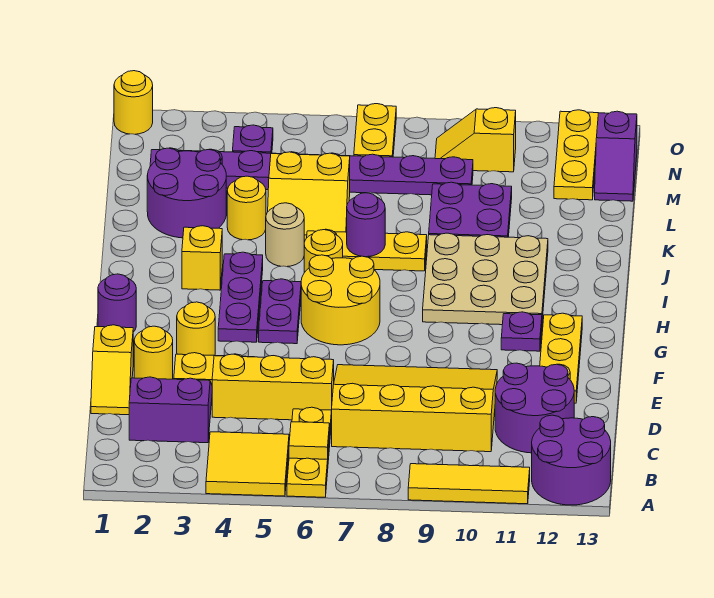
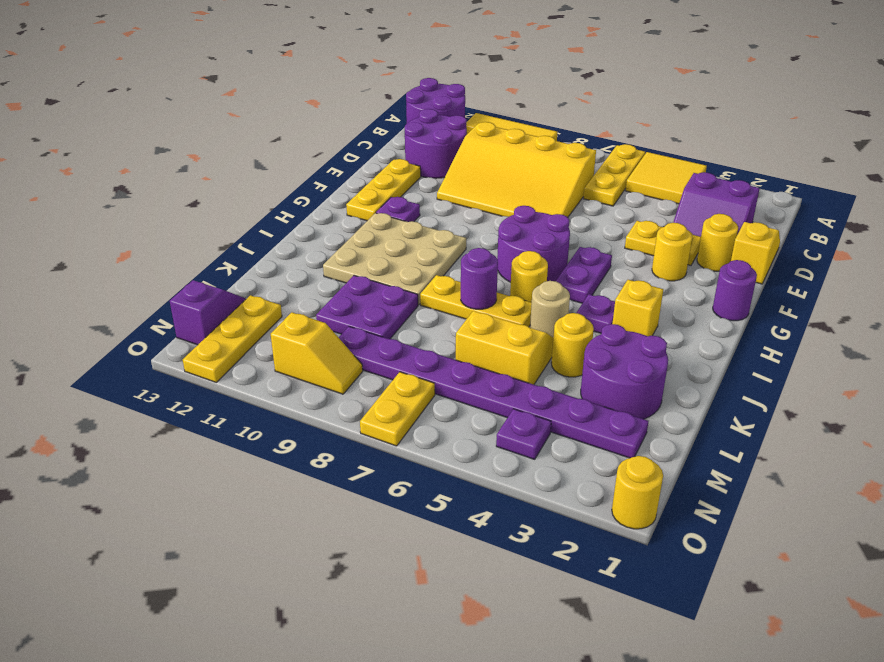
yellow tile B6 level 2 -> none
yellow brick D4:D6 level 1 -> none
purple plate G4:I4 level 1 -> purple plate I4 level 1
yellow round brick G6:H7 level 1 -> purple round brick G6:H7 level 1

